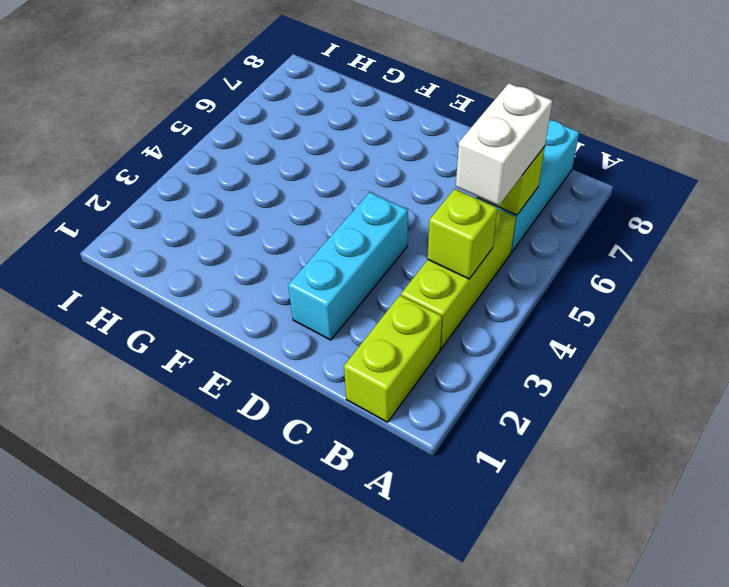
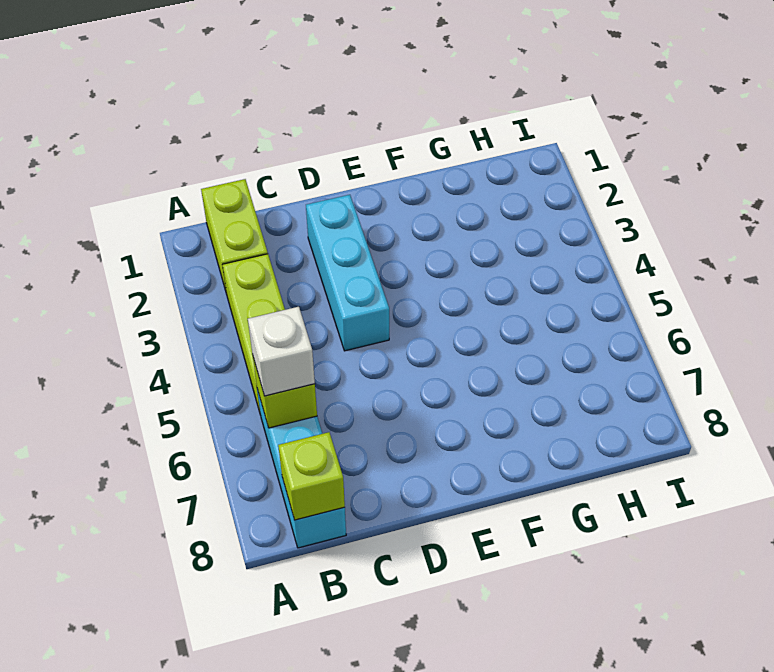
lime brick B4 level 2 -> lime brick B8 level 2
white brick B5:B6 level 3 -> white brick B6 level 3

